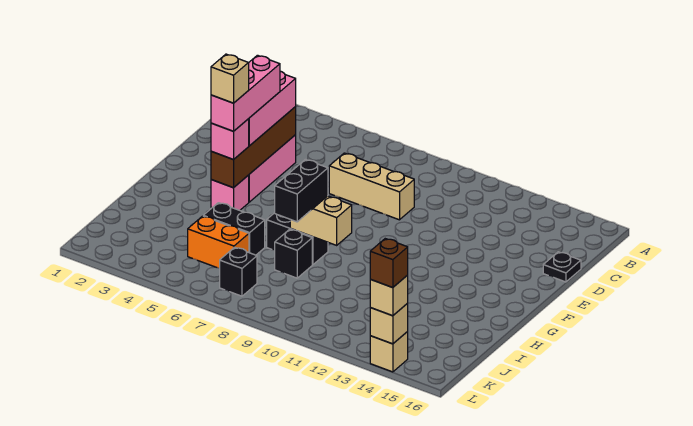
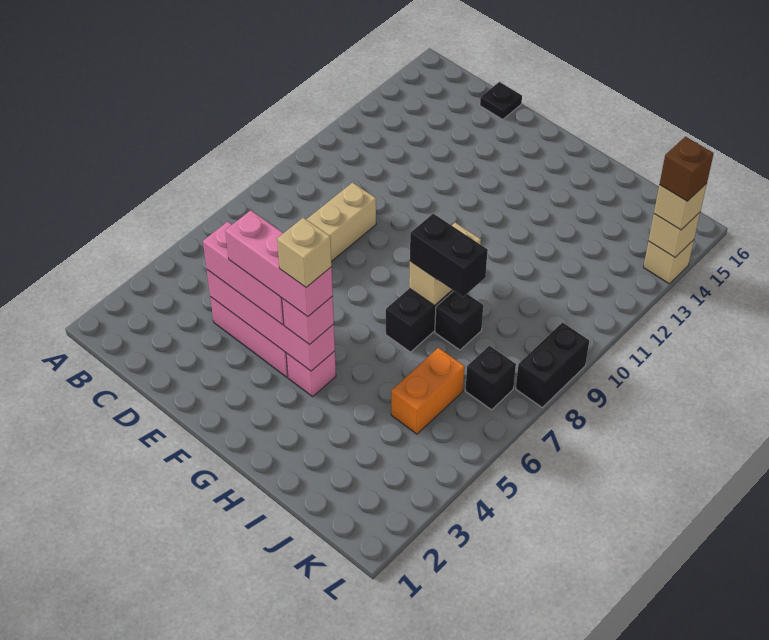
brown brick D4:G4 level 2 -> pink brick D4:G4 level 2
black brick I5:I6 level 1 -> black brick L8:L9 level 1

